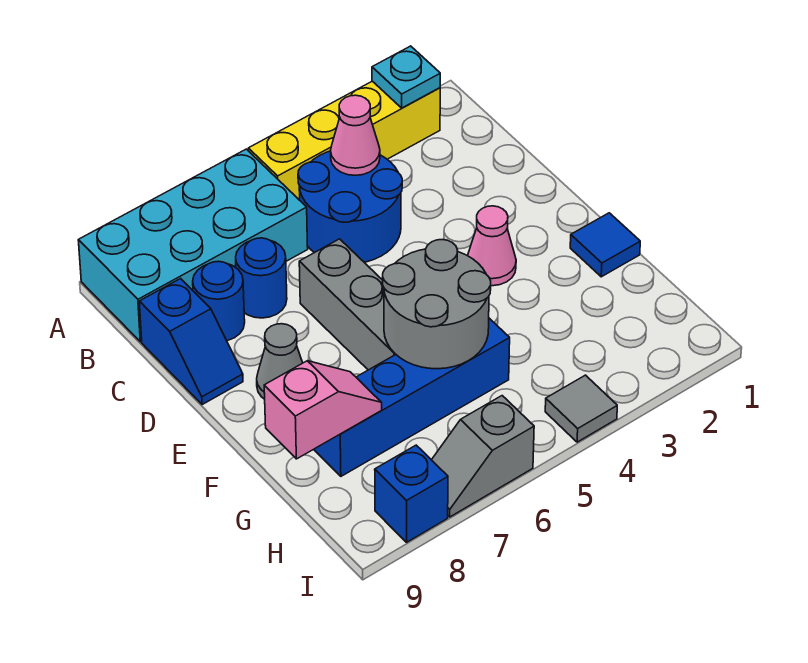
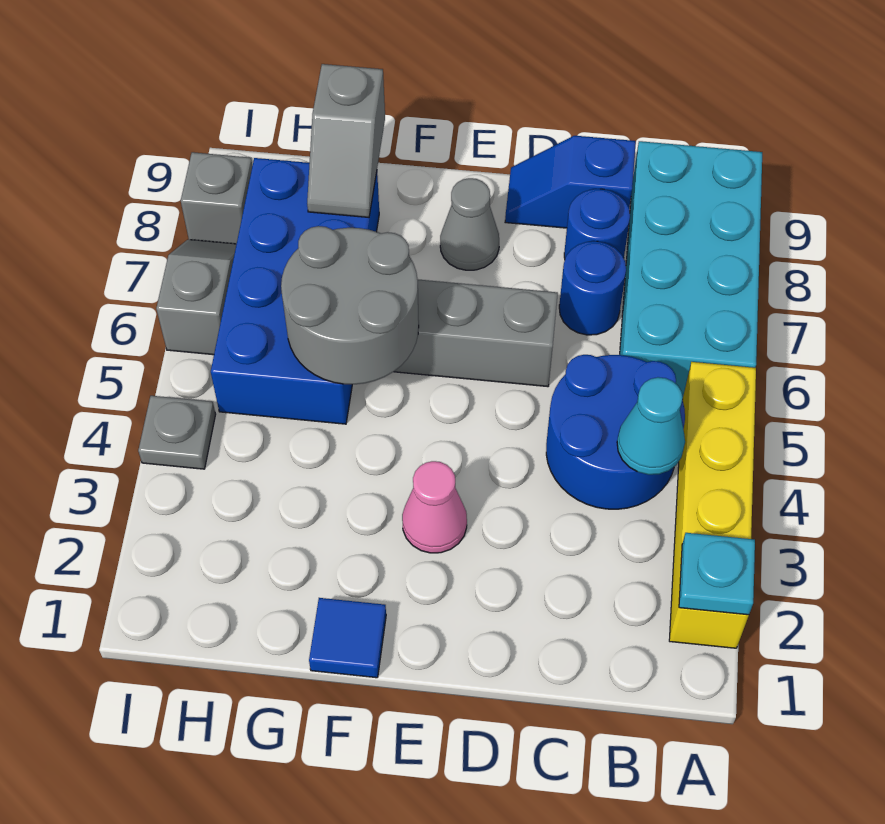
pink cone B4 level 2 -> cyan cone B4 level 2
blue brick G5:G8 level 1 -> blue brick G5:H8 level 1
pink slope G8:G9 level 2 top 9 -> grey slope G8:G9 level 2 top 9
grey tile I4 level 1 -> grey plate I4 level 1
blue brick I8 level 1 -> grey brick I8 level 1

